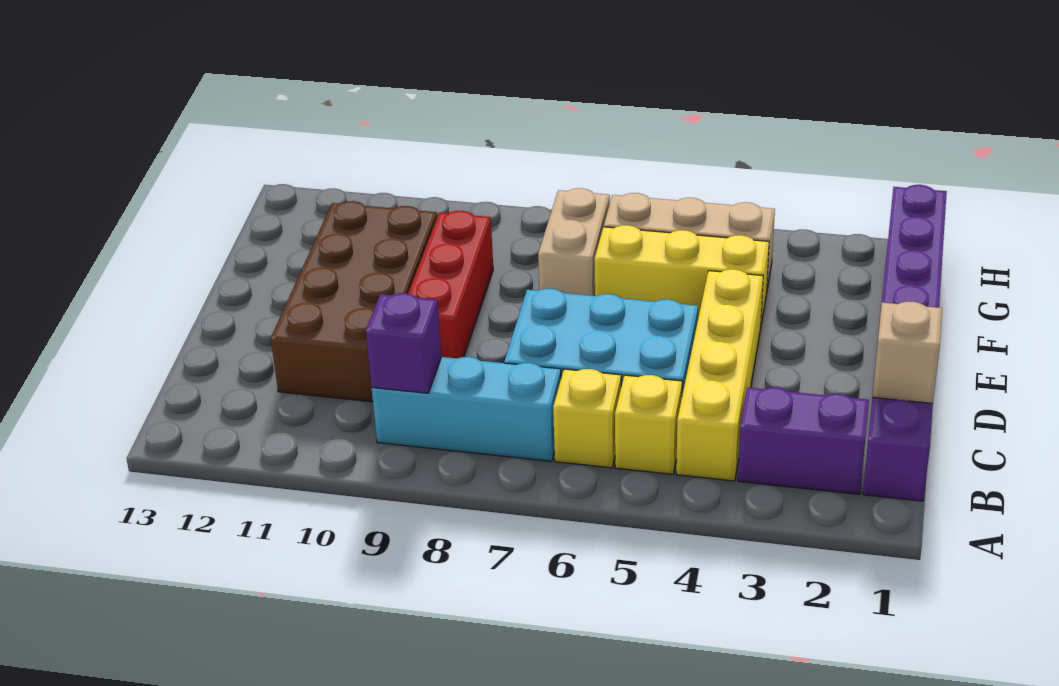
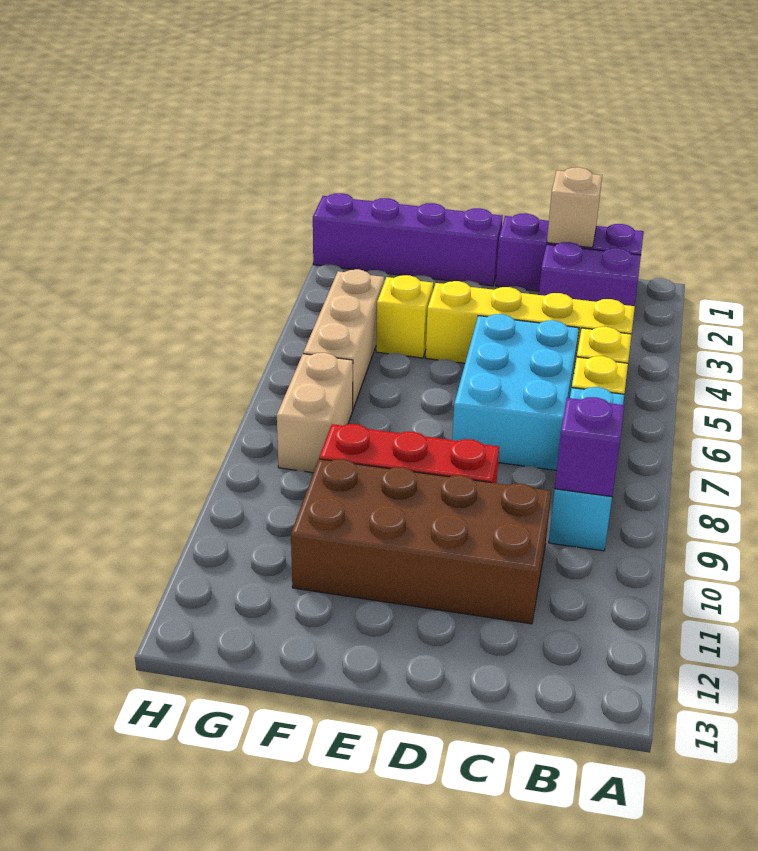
purple brick B2:B3 level 1 -> purple brick B2:C2 level 1
yellow brick F4:F6 level 1 -> yellow brick F4 level 1
tan brick F7:G7 level 1 -> tan brick G7:G8 level 1

